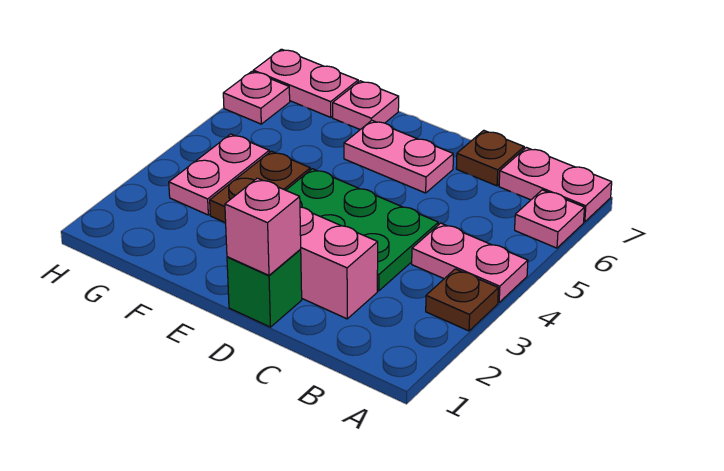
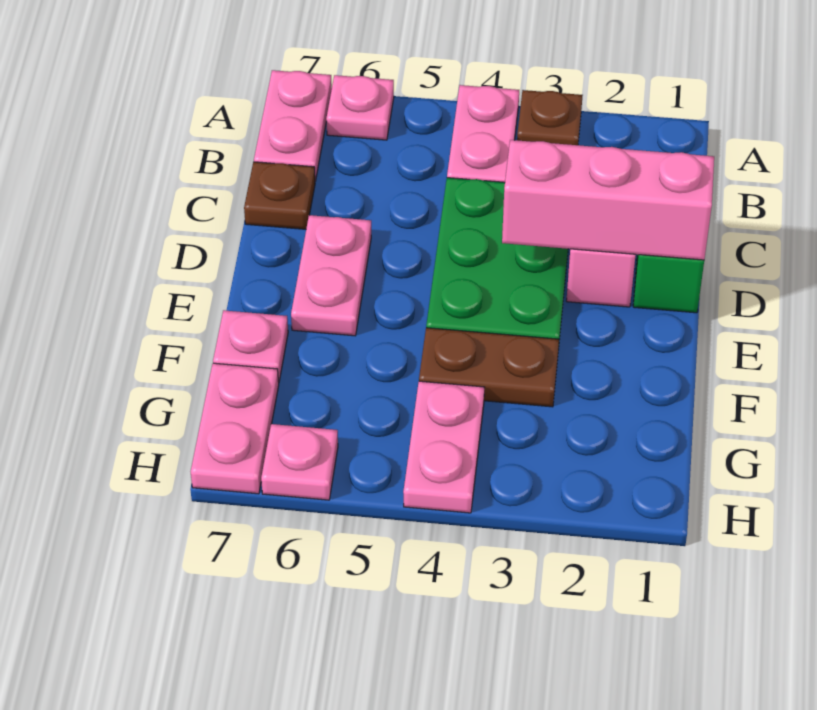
pink brick D1 level 2 -> pink brick D1:D3 level 2
pink plate G3:G4 level 1 -> pink plate G4:H4 level 1

